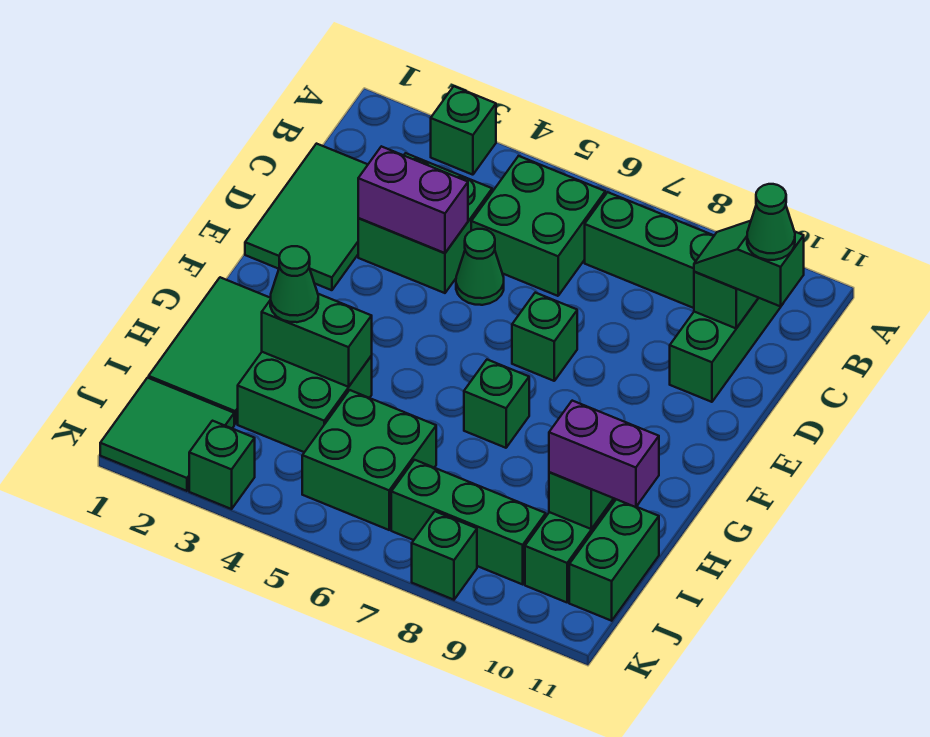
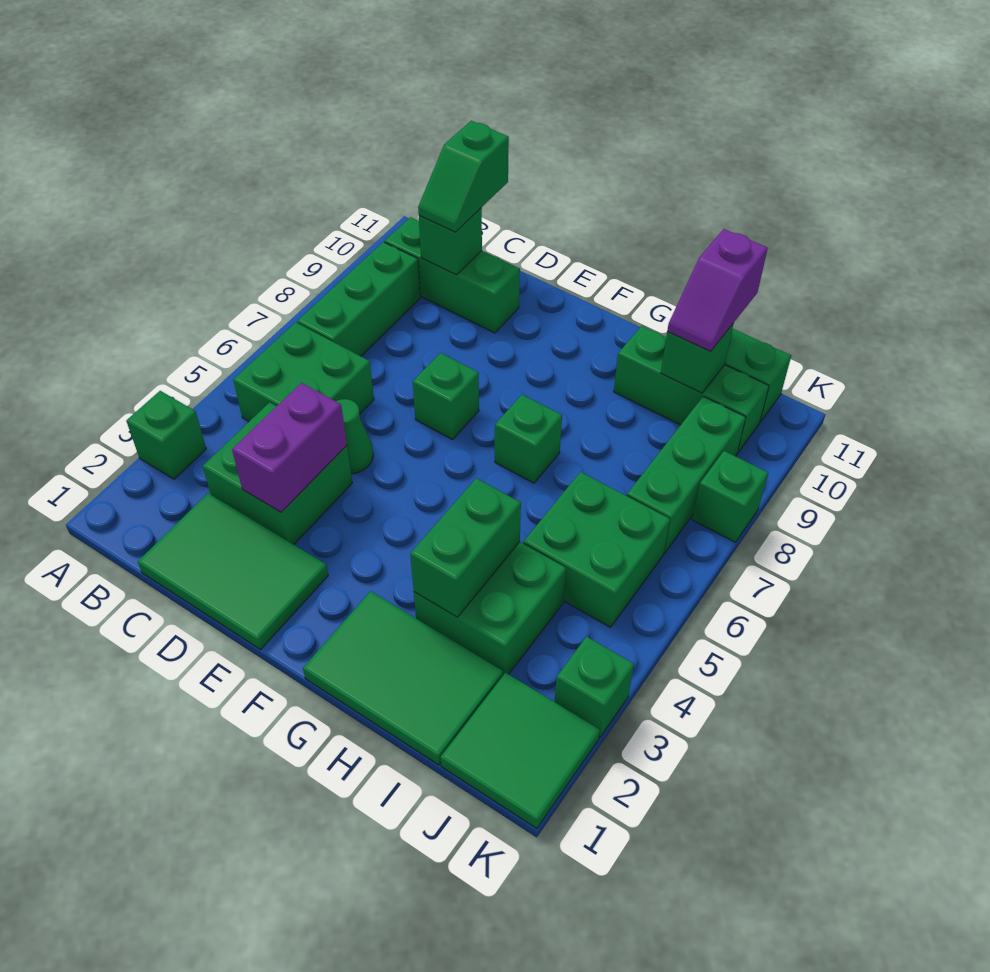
green cone C11 level 4 -> none
green cone H3 level 3 -> none
purple brick I10:I11 level 3 -> purple slope I10:I11 level 3 top 11

